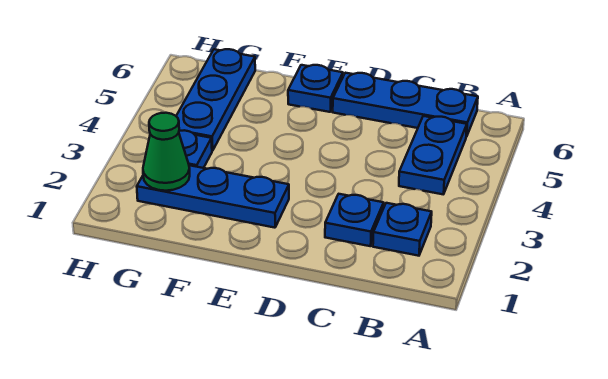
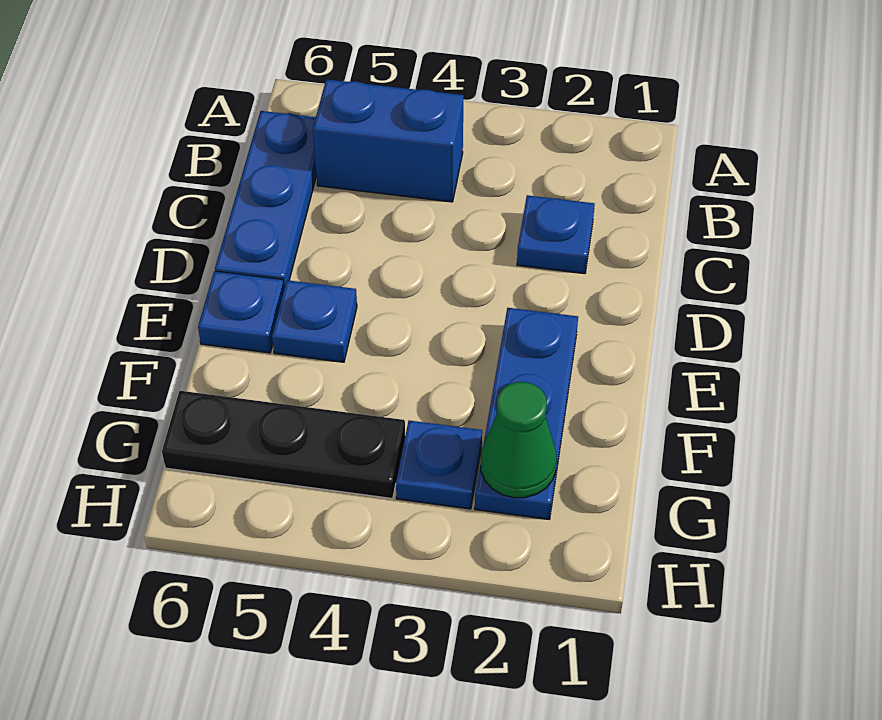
blue plate B2 level 1 -> blue plate E5 level 1
blue plate B4:B5 level 1 -> blue brick B4:B5 level 1
blue plate G4:G6 level 1 -> black plate G4:G6 level 1

